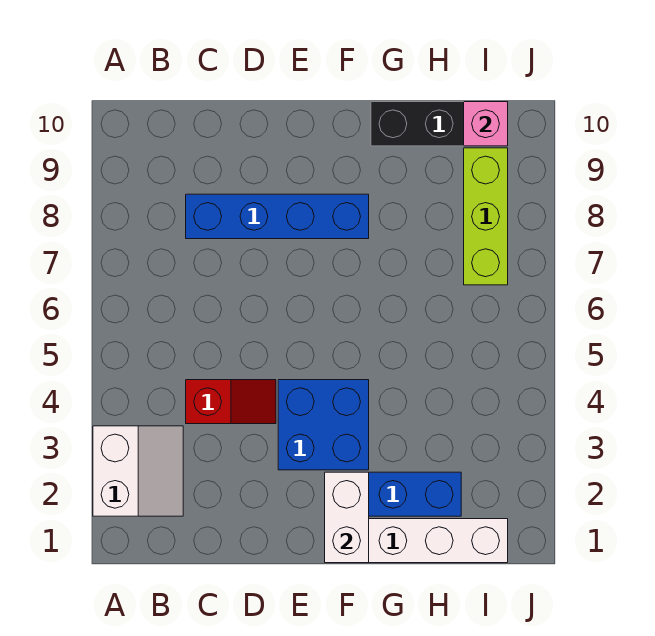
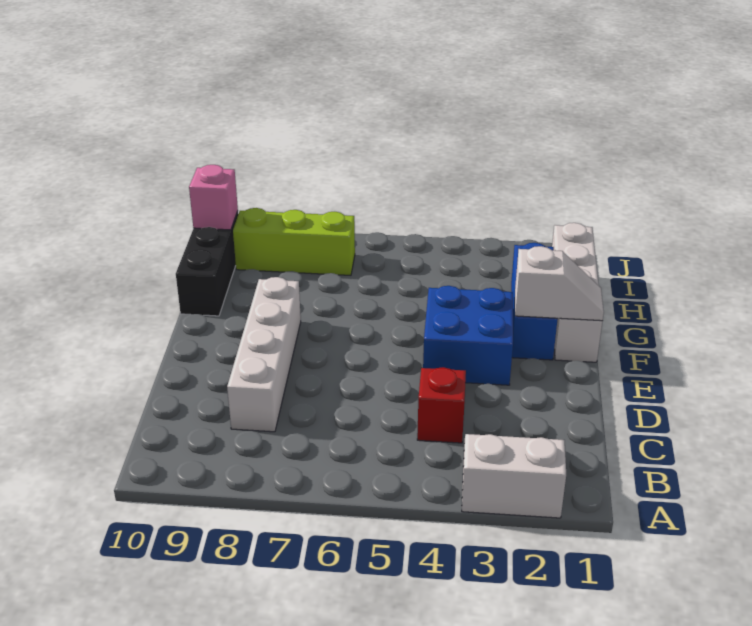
blue brick C8:F8 level 1 -> white brick C8:F8 level 1
white brick F1:F2 level 2 -> white slope F1:F2 level 2 top 2

